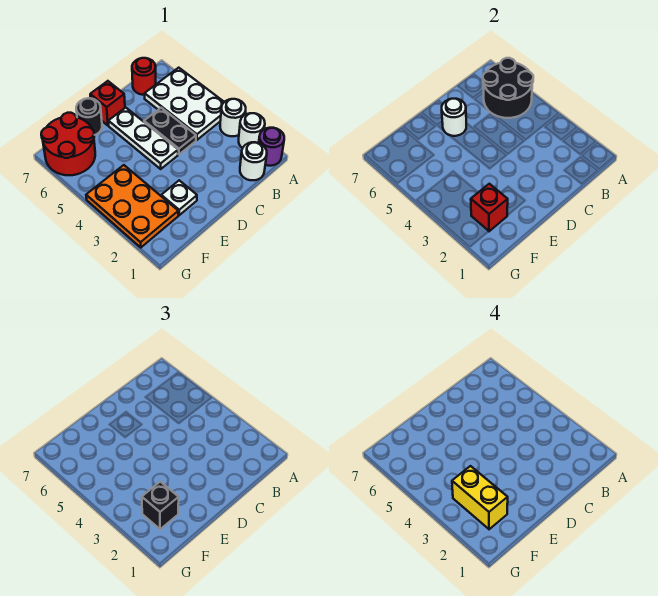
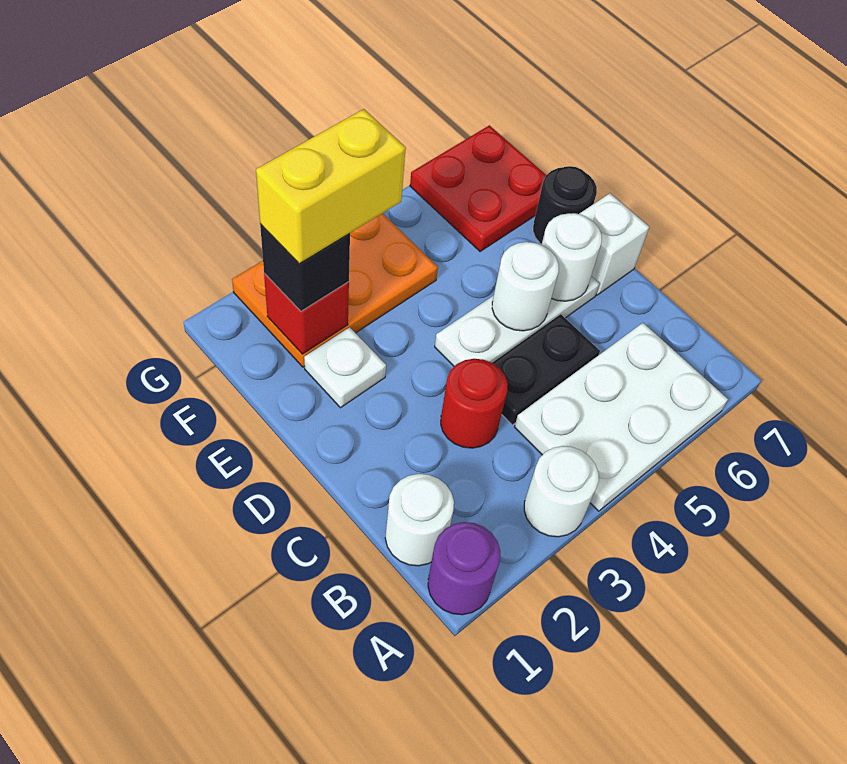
white round brick A2 level 1 -> white round brick D5 level 2
black round brick A5:B6 level 2 -> none
red round brick B7 level 1 -> red round brick C3 level 1
red brick D7 level 1 -> white brick D7 level 1
red round brick F6:G7 level 1 -> red plate F6:G7 level 1

